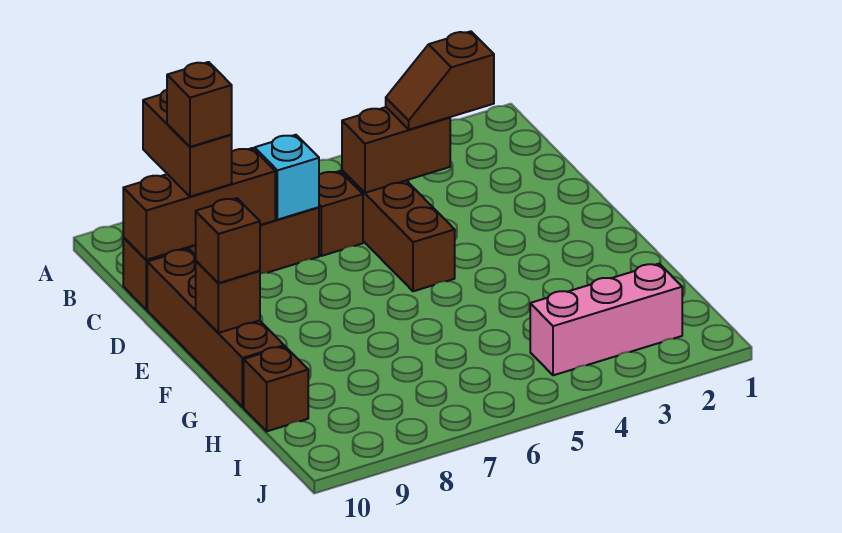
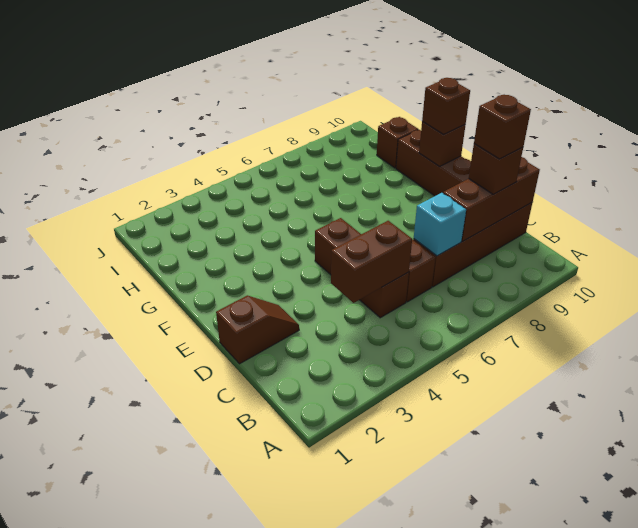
brown brick B9:C9 level 3 -> brown brick C9 level 3
brown slope C3:C4 level 3 top 3 -> brown slope D1:D2 level 1 top 1
pink brick I2:I4 level 1 -> none

